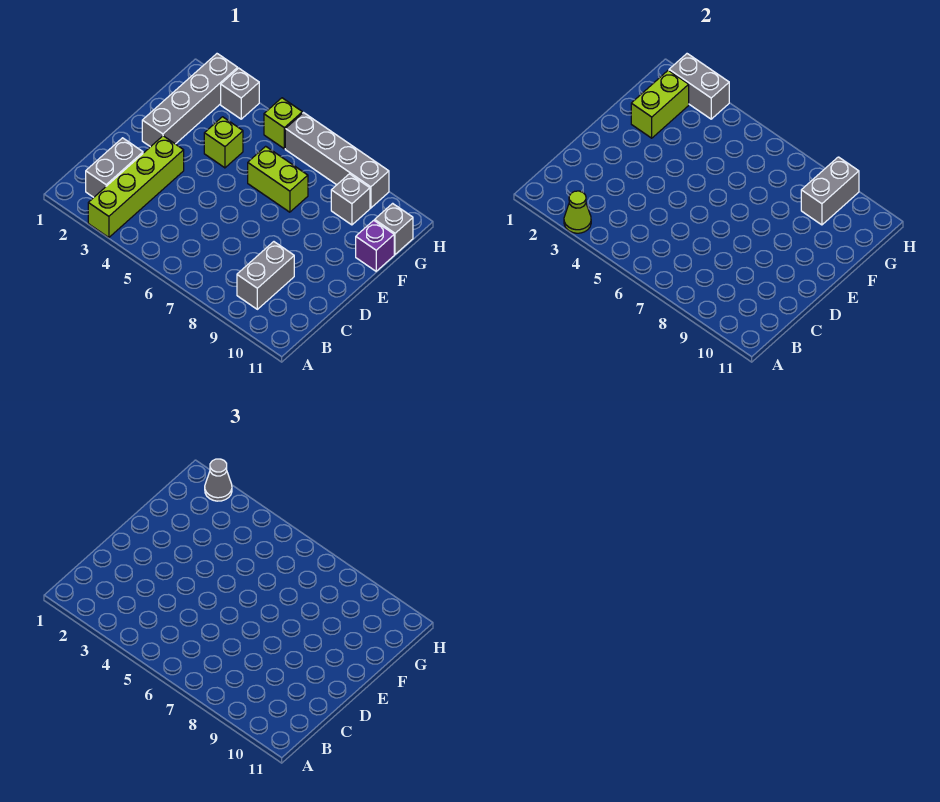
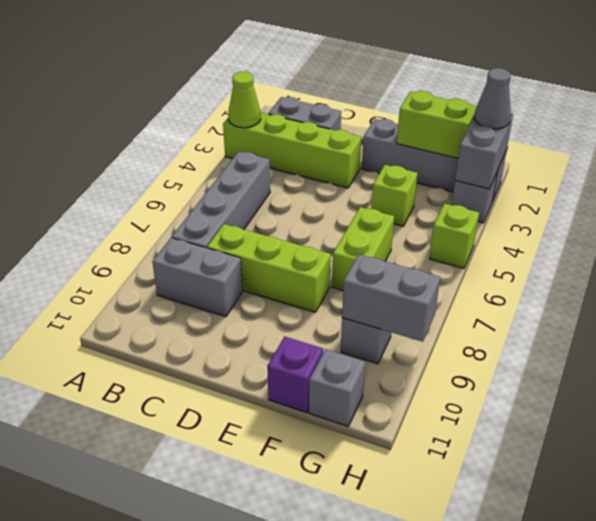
none -> lime brick C8:E8 level 1
grey brick H6:H9 level 1 -> grey brick B5:B8 level 1

